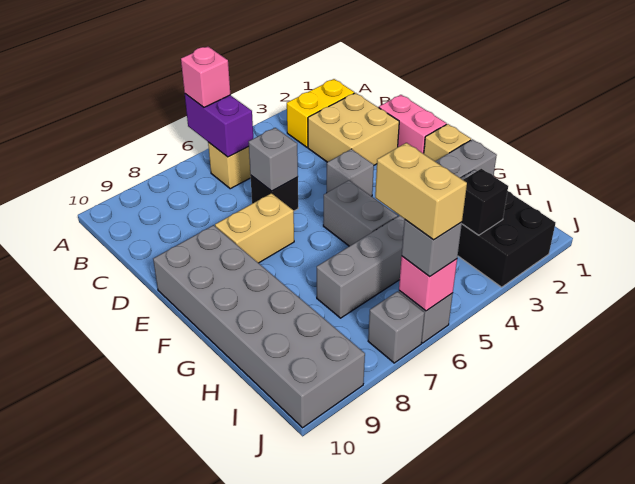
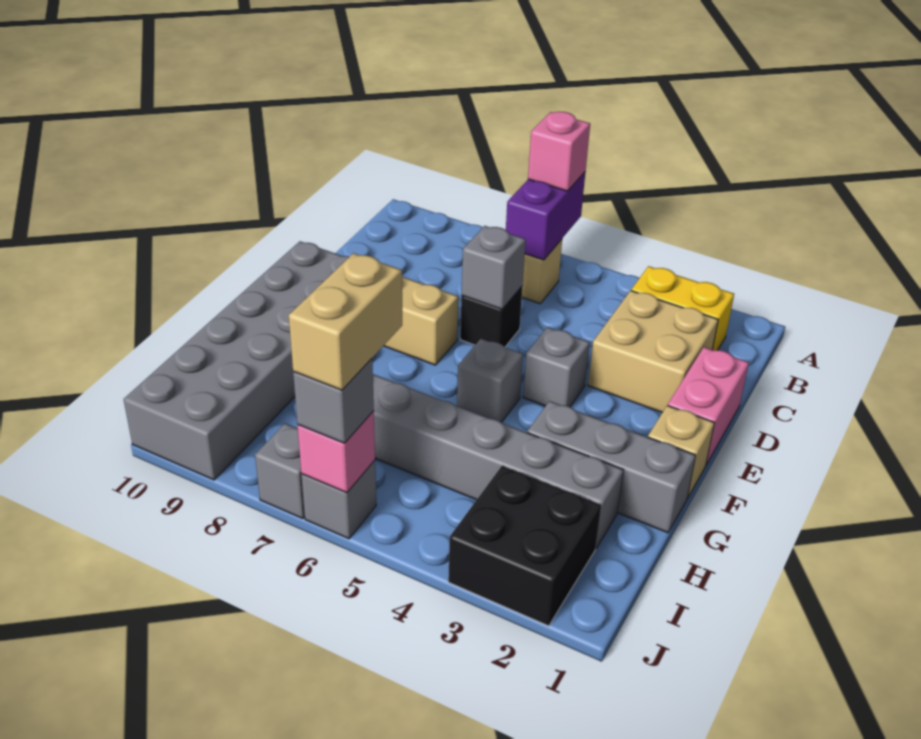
grey brick F5:G5 level 1 -> grey brick F5 level 1
black brick I3 level 2 -> none

